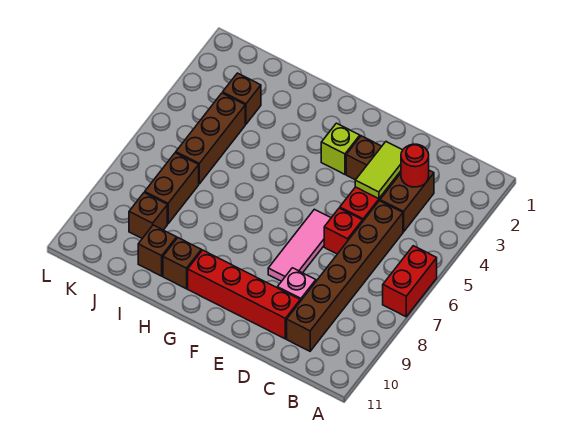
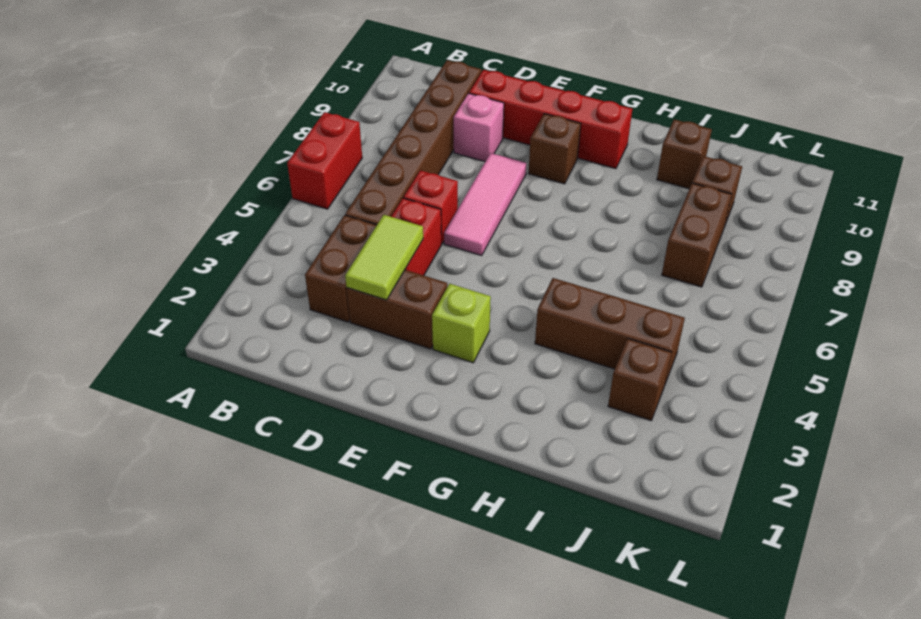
red round brick C3 level 2 -> none
brown brick H10 level 1 -> brown brick F9 level 1
brown brick J4:J6 level 1 -> brown brick H4:J4 level 1

